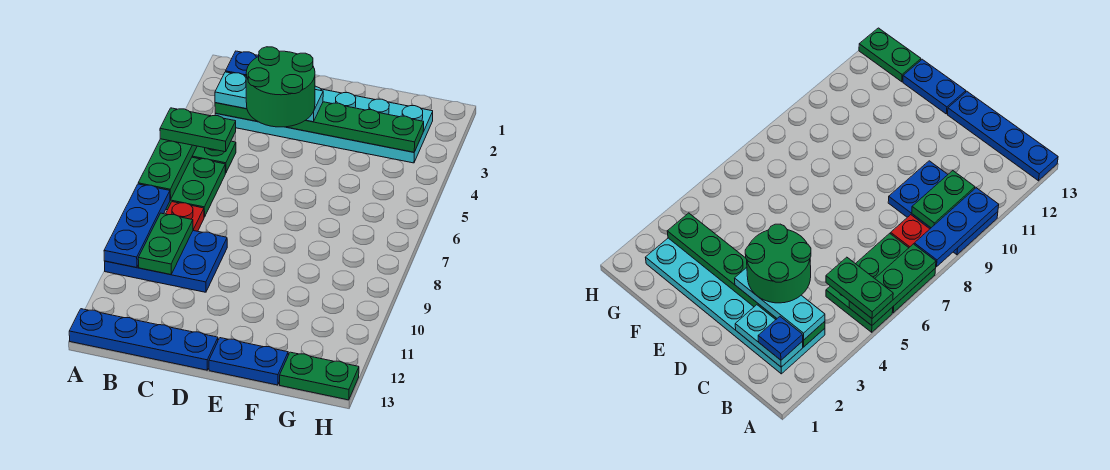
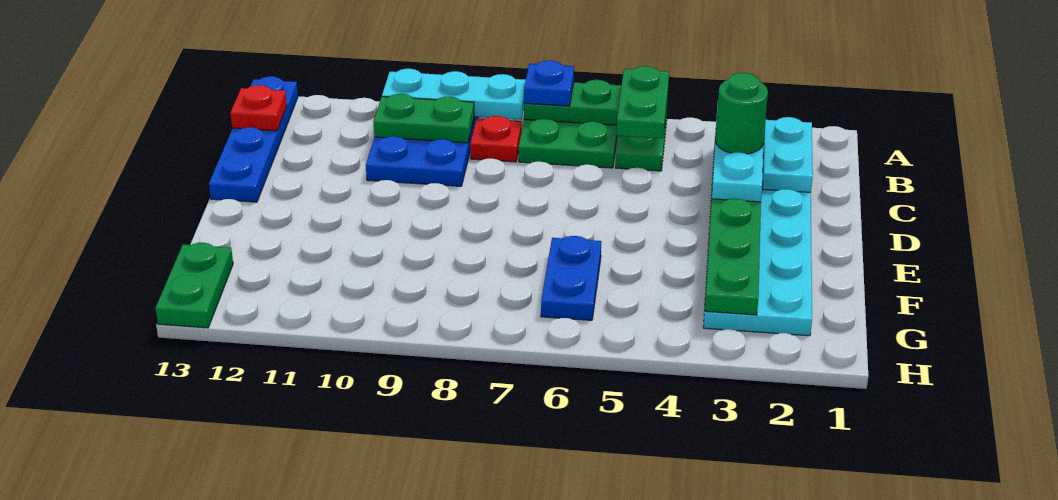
blue plate A8:A10 level 2 -> cyan plate A8:A10 level 2
blue plate B2 level 3 -> blue plate A7 level 3
none -> red plate B13 level 2
green round brick C3:D4 level 4 -> green round brick C3 level 4
blue plate E13:F13 level 1 -> blue plate F6:G6 level 1

